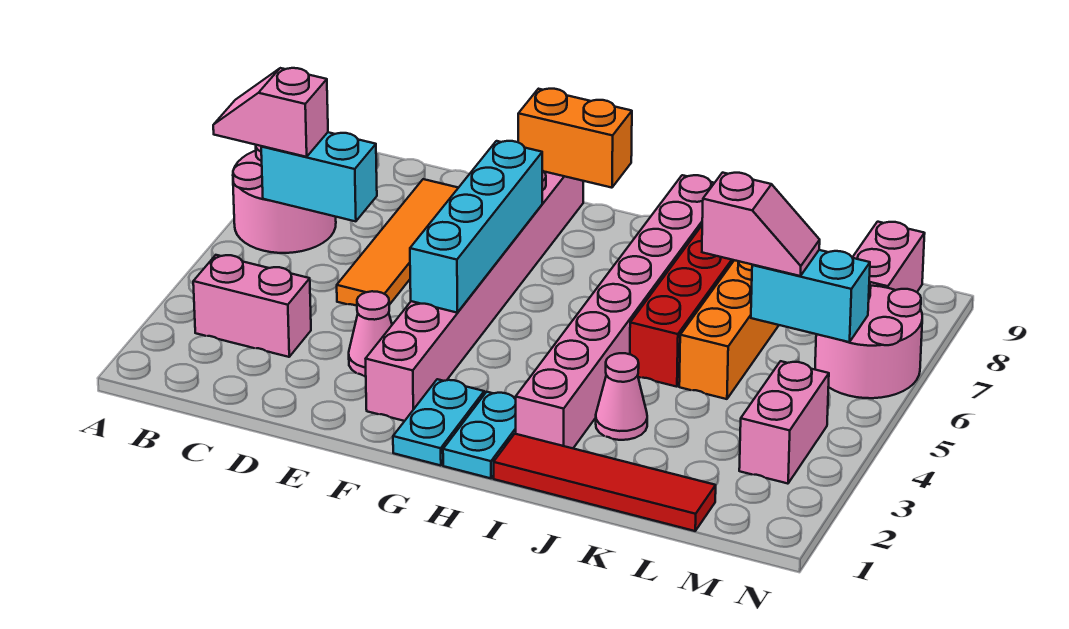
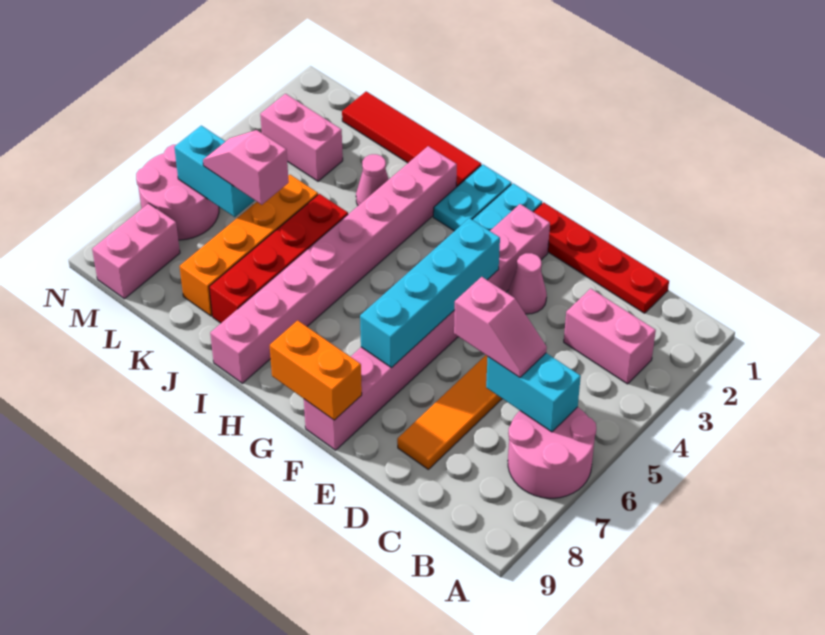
pink slope A6:B6 level 3 top B -> pink slope C6:D6 level 3 top D
none -> red plate C1:F1 level 1
pink brick M3:M4 level 1 -> pink brick L3:M3 level 1

